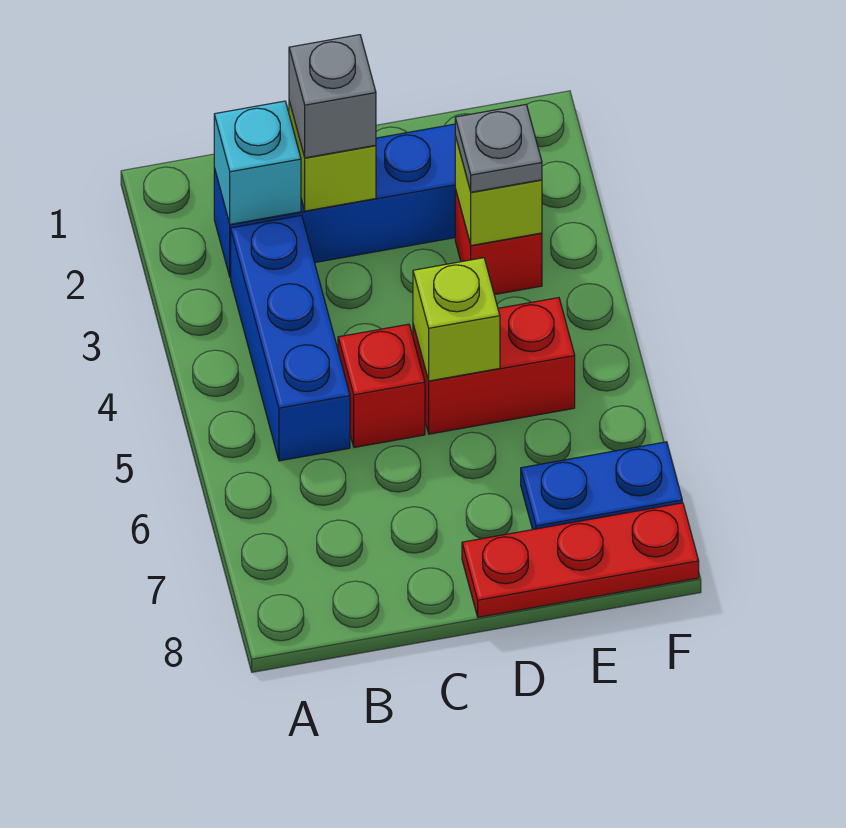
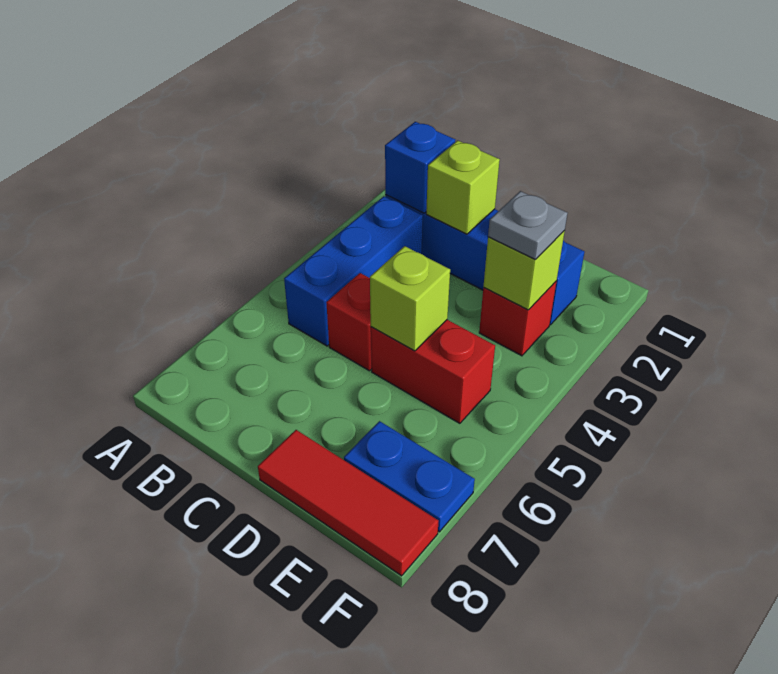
cyan brick B2 level 2 -> blue brick B2 level 2
grey brick C2 level 3 -> none
red plate D8:F8 level 1 -> red tile D8:F8 level 1

